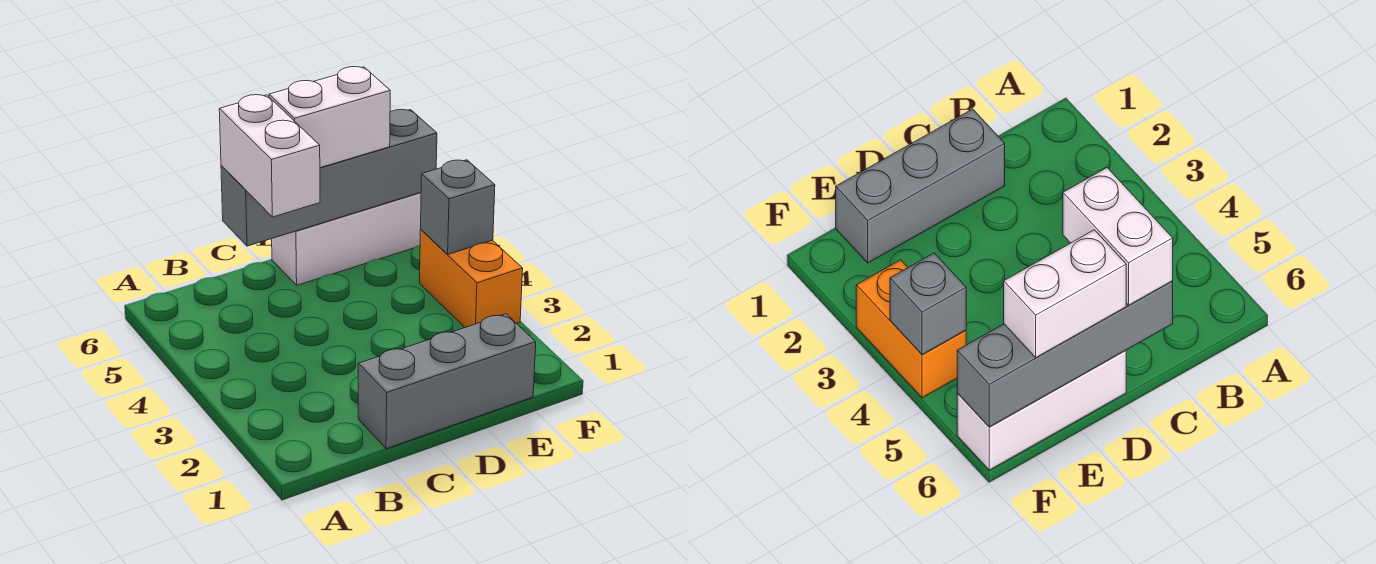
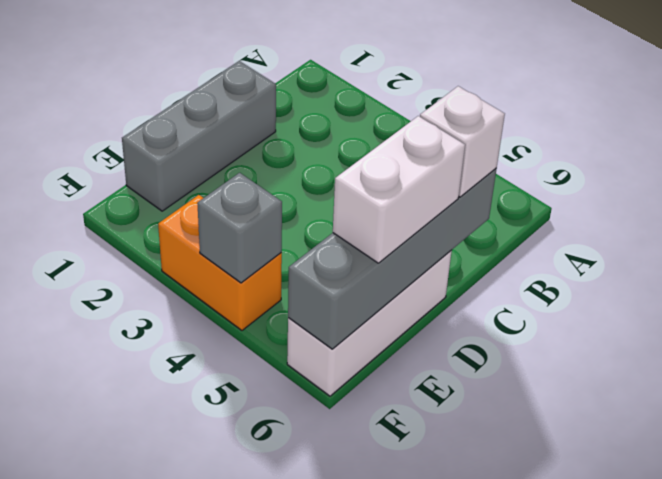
white brick C5:C6 level 3 -> white brick C6 level 3

